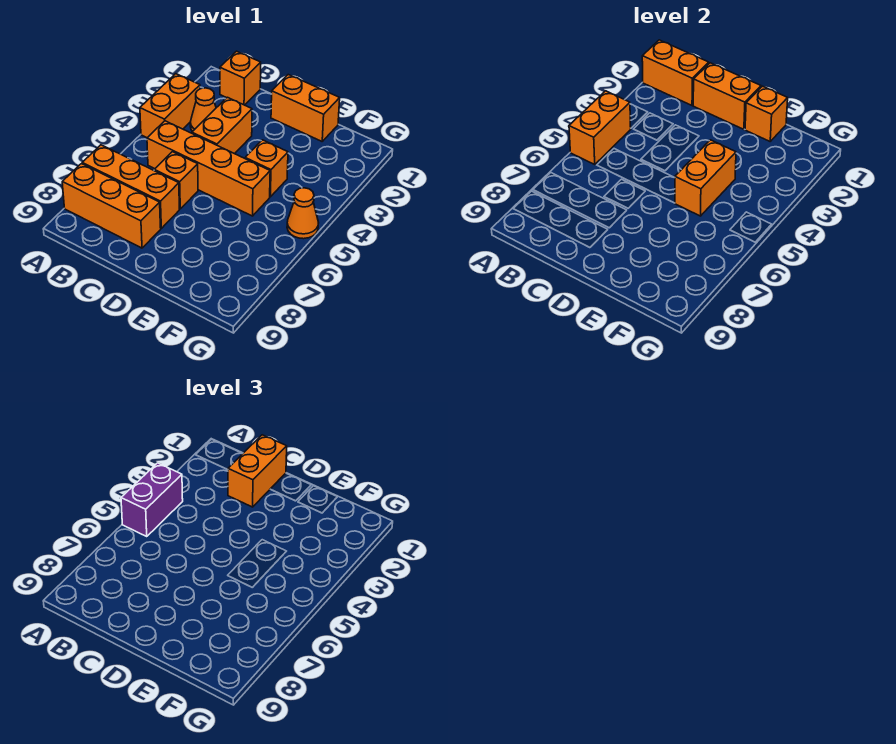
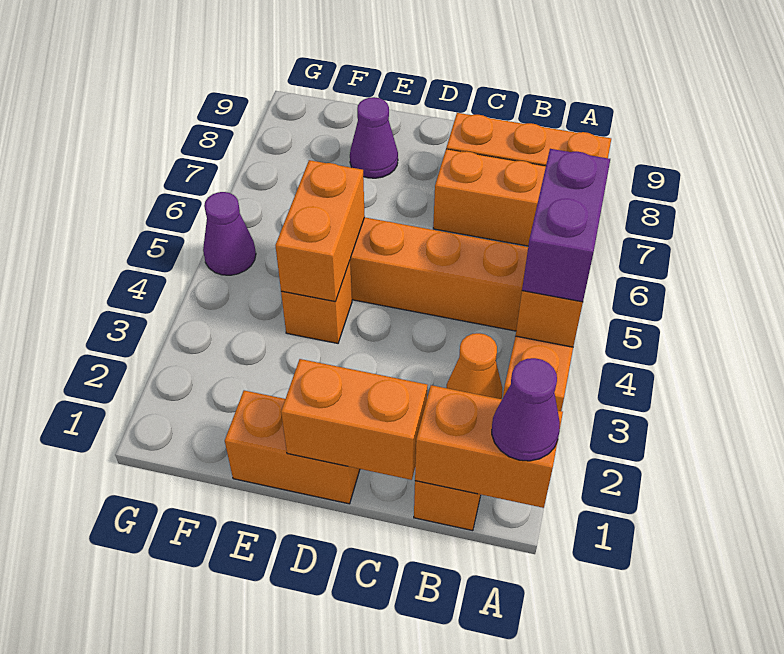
none -> purple cone A1 level 3
orange brick C1:C2 level 3 -> none
orange brick C3:C4 level 1 -> none
orange brick C6 level 1 -> none
orange brick E1 level 2 -> none
none -> purple cone E8 level 1
orange cone G5 level 1 -> purple cone G5 level 1

